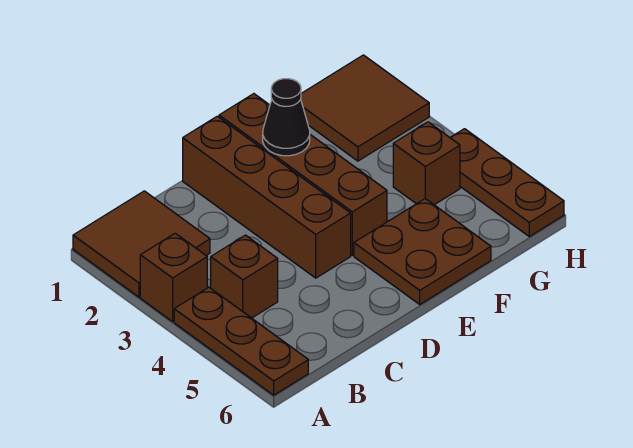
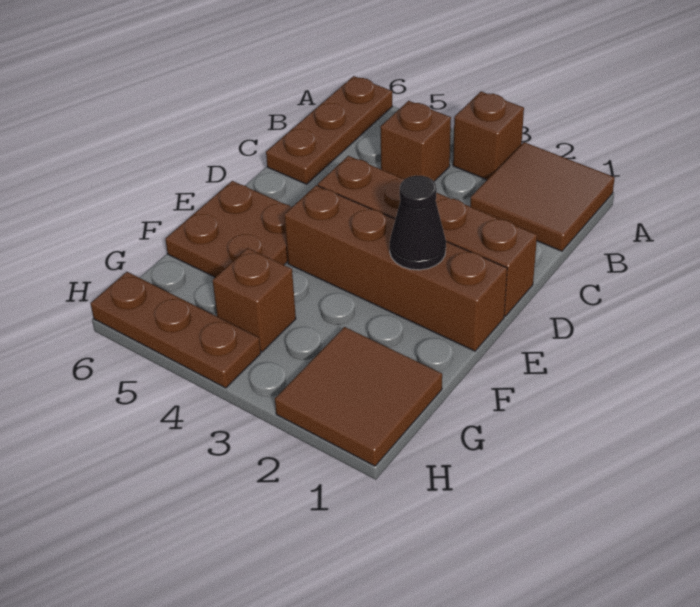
brown plate A4:A6 level 1 -> brown plate A6:C6 level 1

